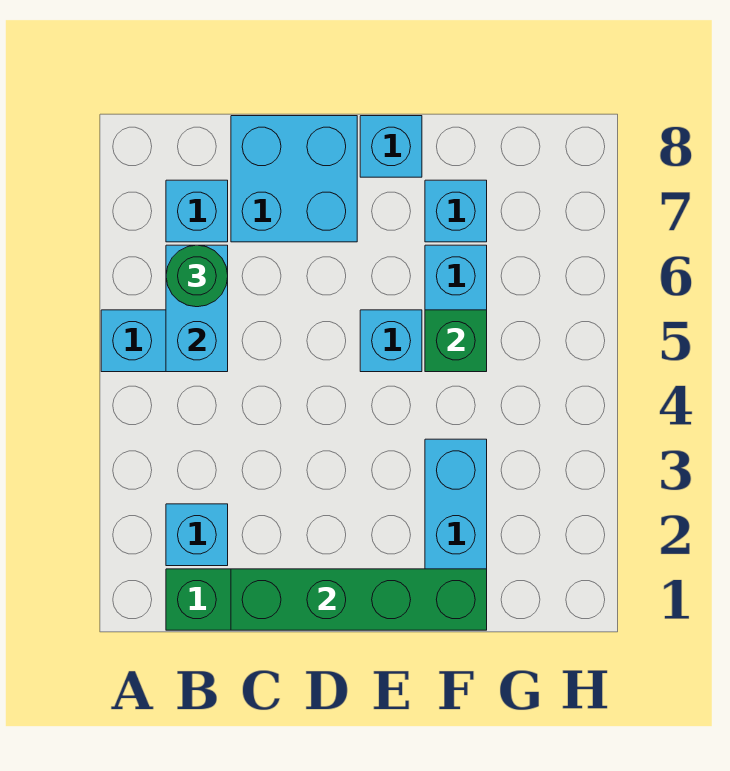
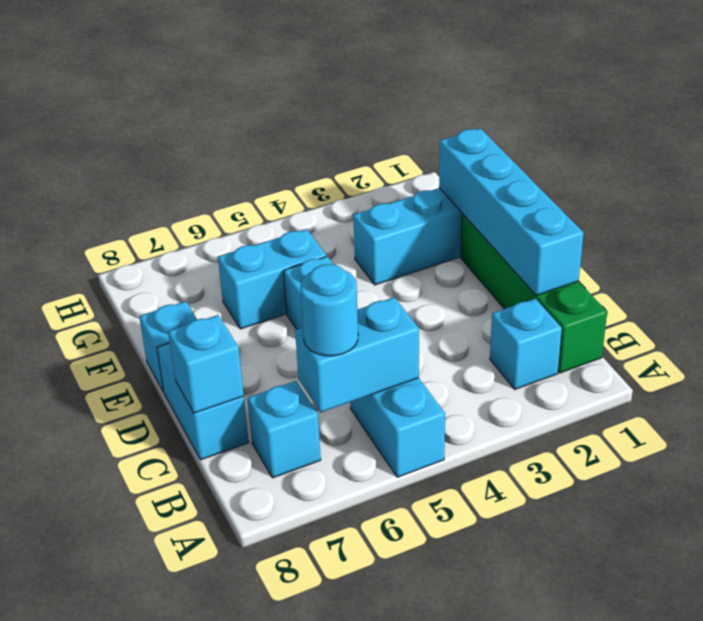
green round brick B6 level 3 -> cyan round brick B6 level 3
green brick C1:F1 level 2 -> cyan brick C1:F1 level 2
cyan brick C7:D8 level 1 -> cyan brick C8:D8 level 1
green brick F5 level 2 -> none
cyan brick F7 level 1 -> cyan brick C8 level 2

